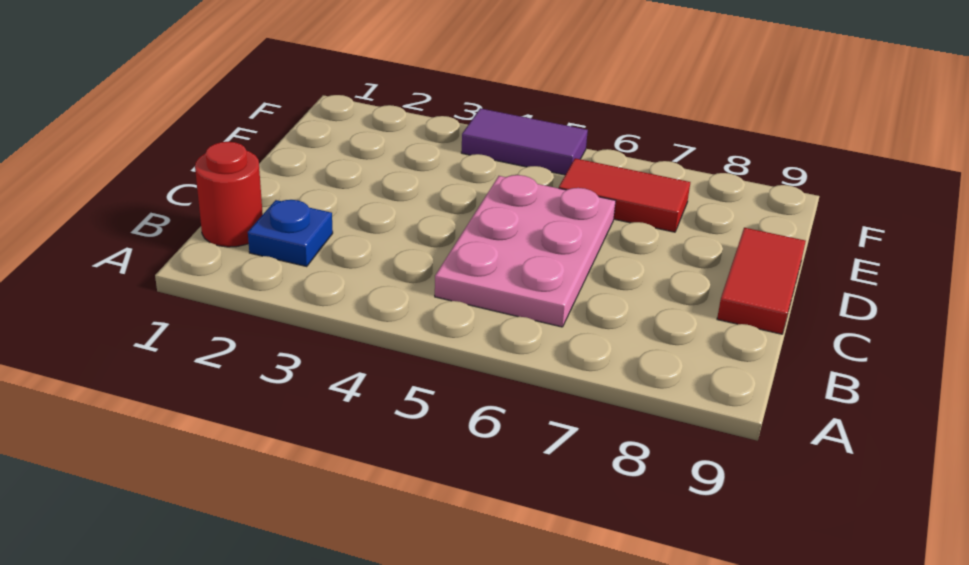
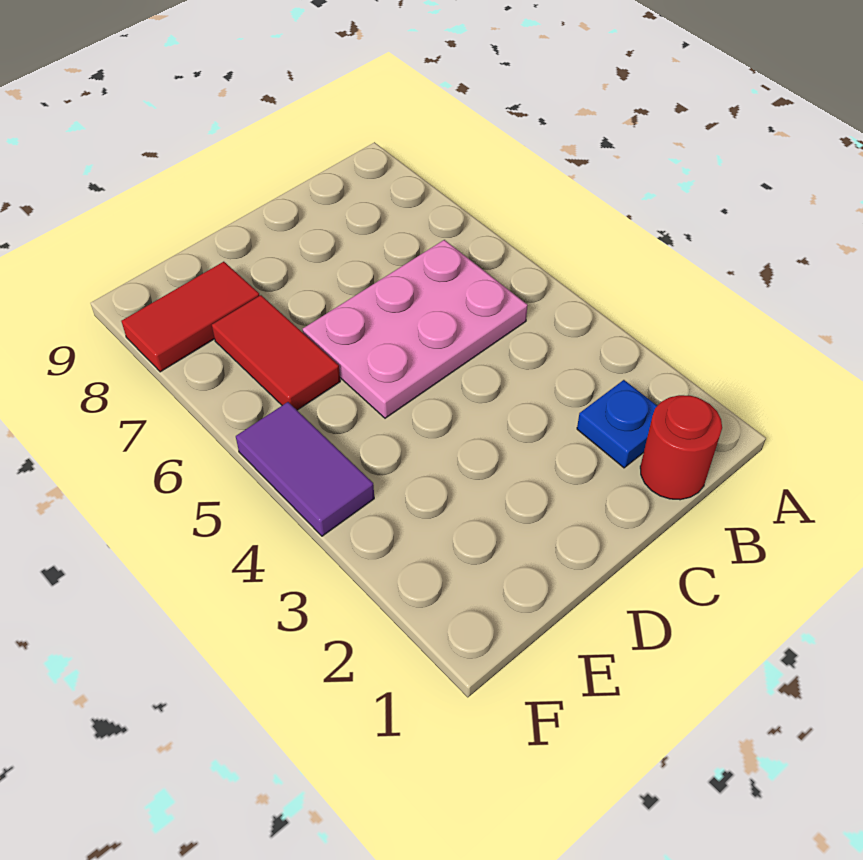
red tile C9:D9 level 1 -> red tile E8:F8 level 1

